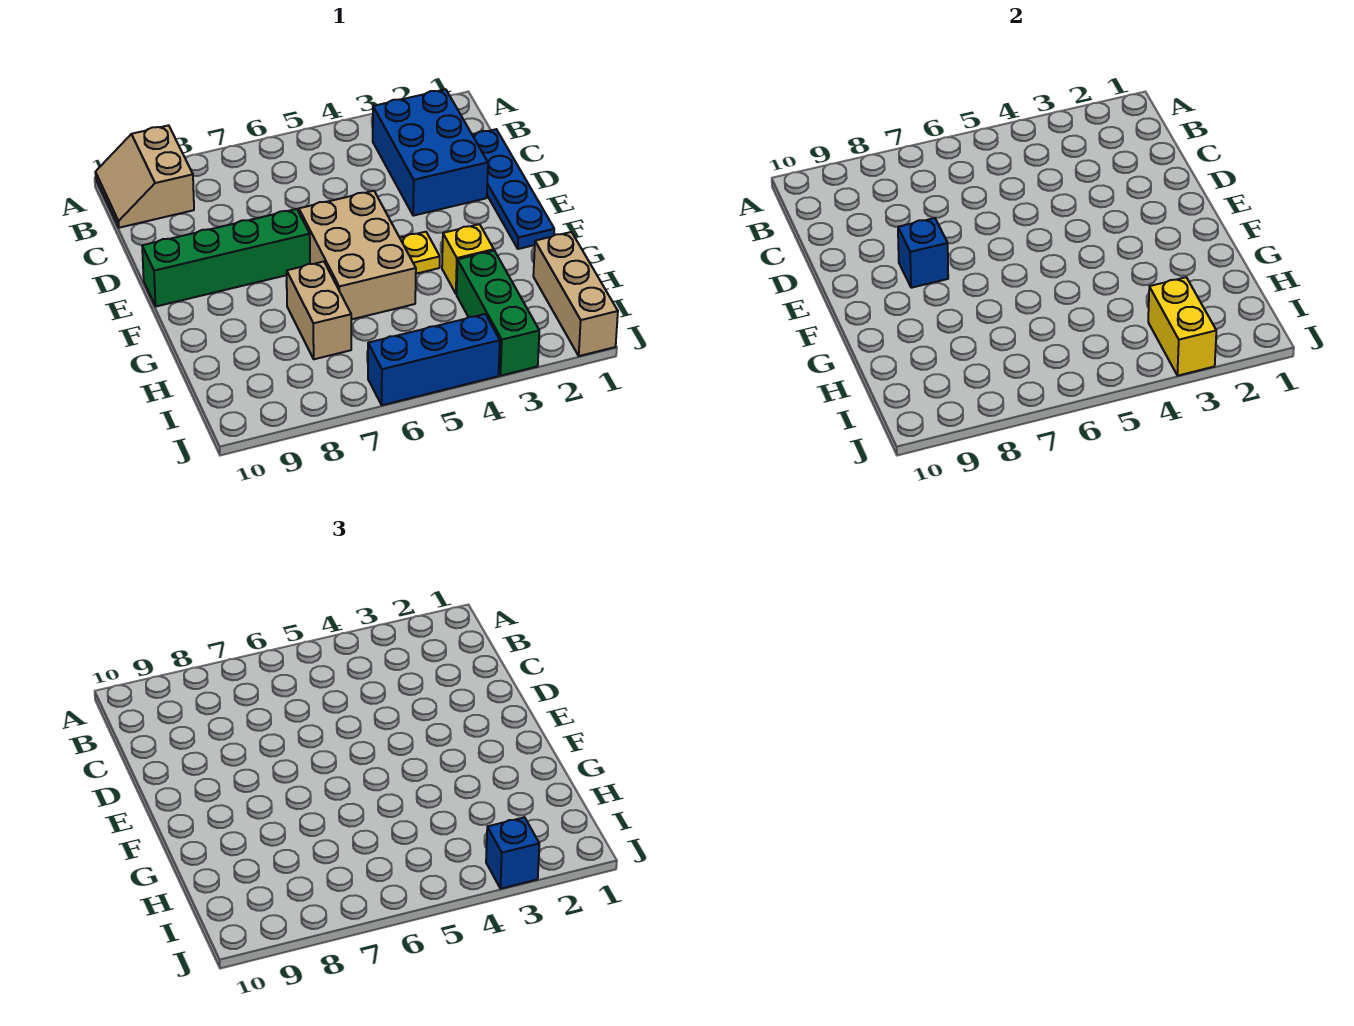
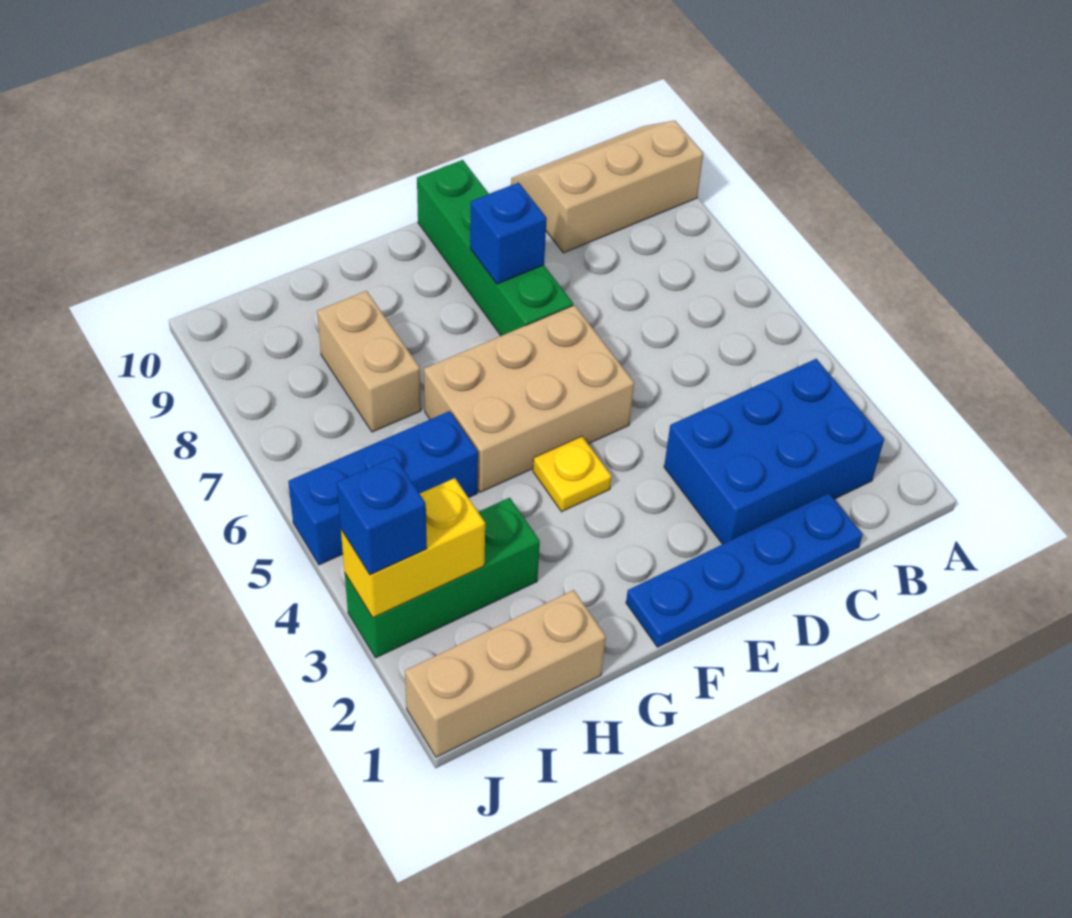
tan slope A9:B10 level 1 top 9 -> tan slope A9:C10 level 1 top 9
yellow brick G3 level 1 -> none
tan brick G7:H7 level 1 -> tan brick H7:H8 level 1
blue brick J4:J6 level 1 -> blue brick H5:J5 level 1

